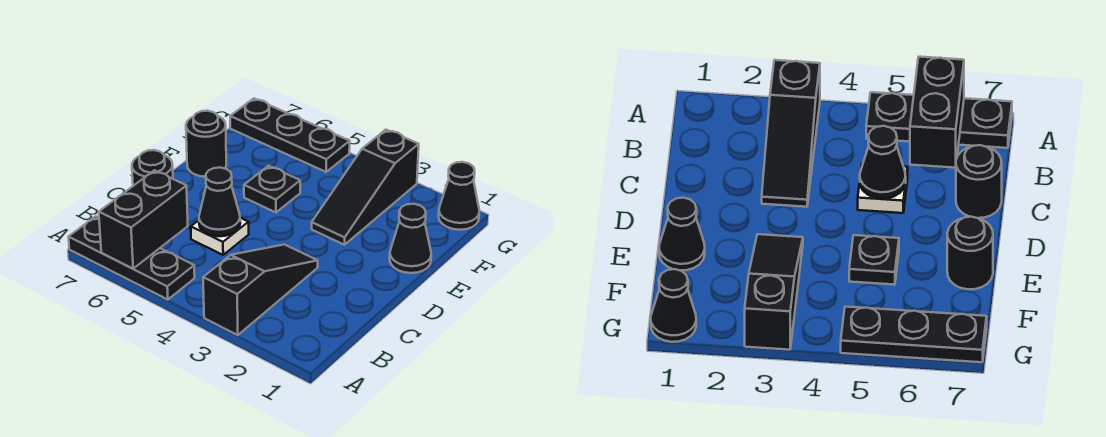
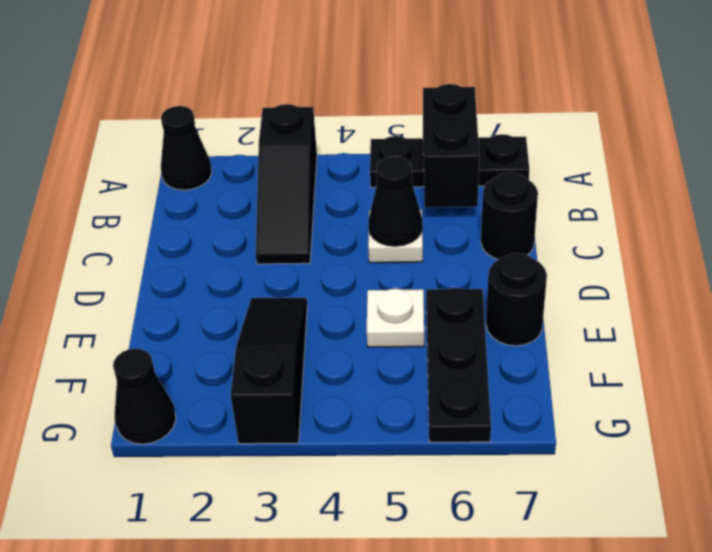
black cone E1 level 1 -> black cone A1 level 1
black plate E5 level 1 -> white plate E5 level 1
black plate G5:G7 level 1 -> black plate E6:G6 level 1

